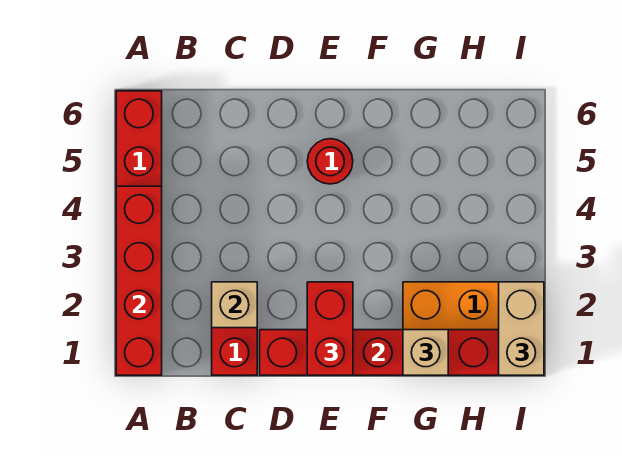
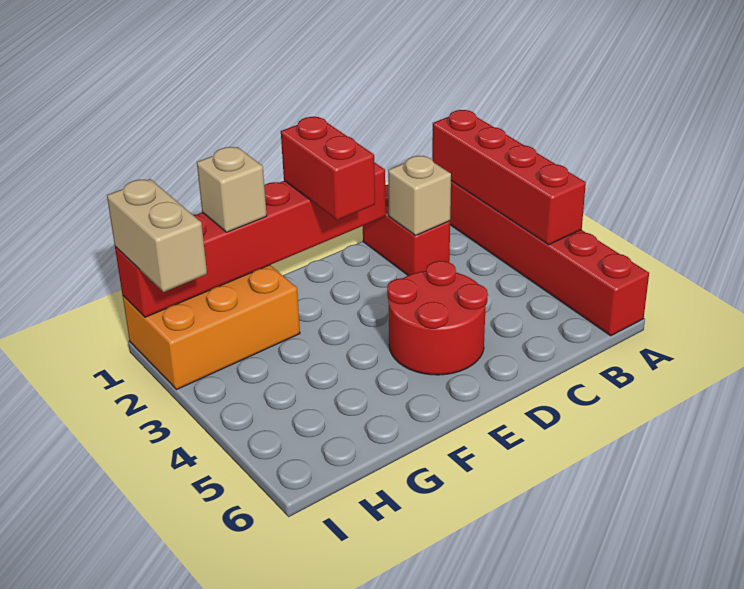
red round brick E5 level 1 -> red round brick D4:E5 level 1

